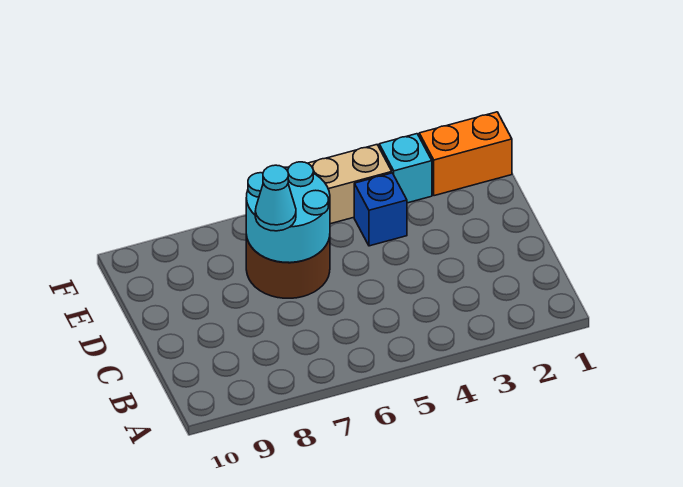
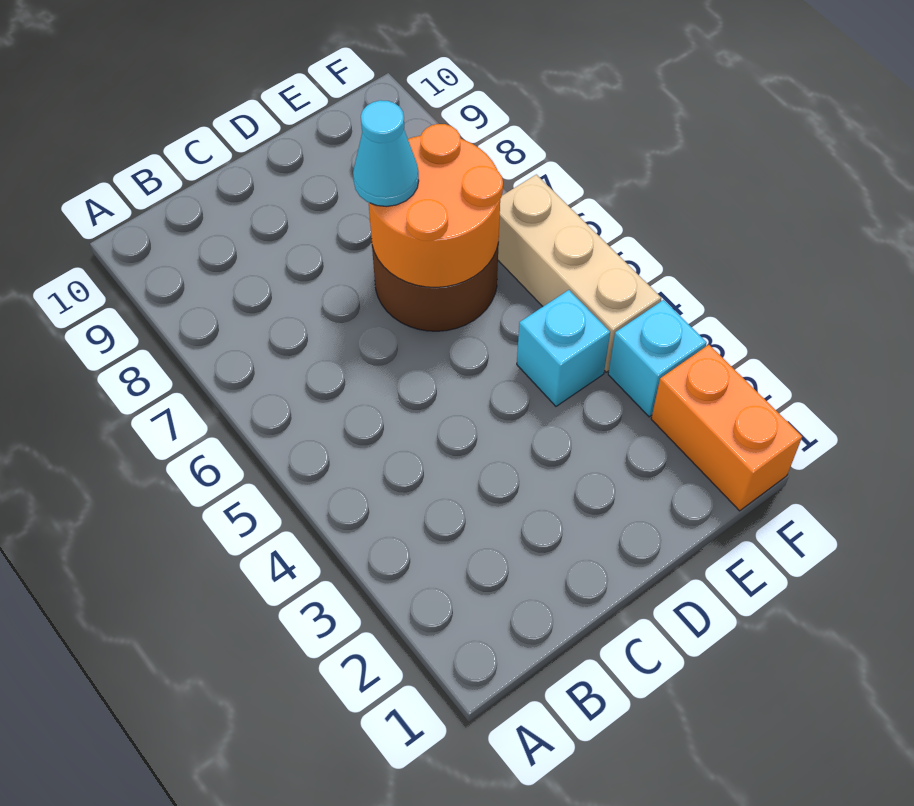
cyan round brick D6:E7 level 2 -> orange round brick D6:E7 level 2
blue brick E4 level 1 -> cyan brick E4 level 1

